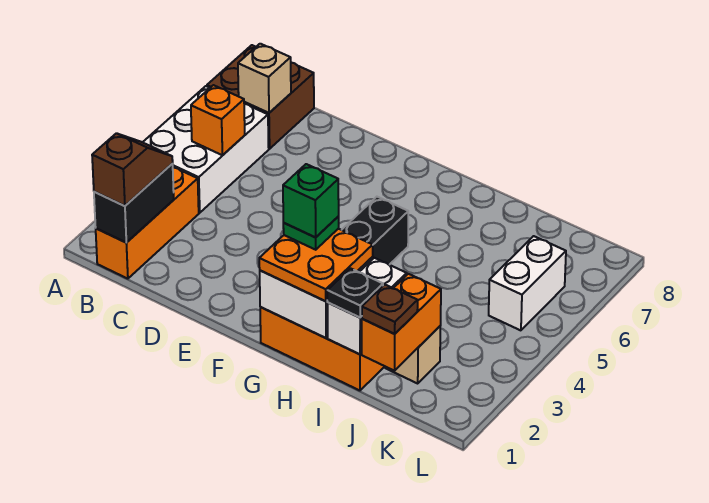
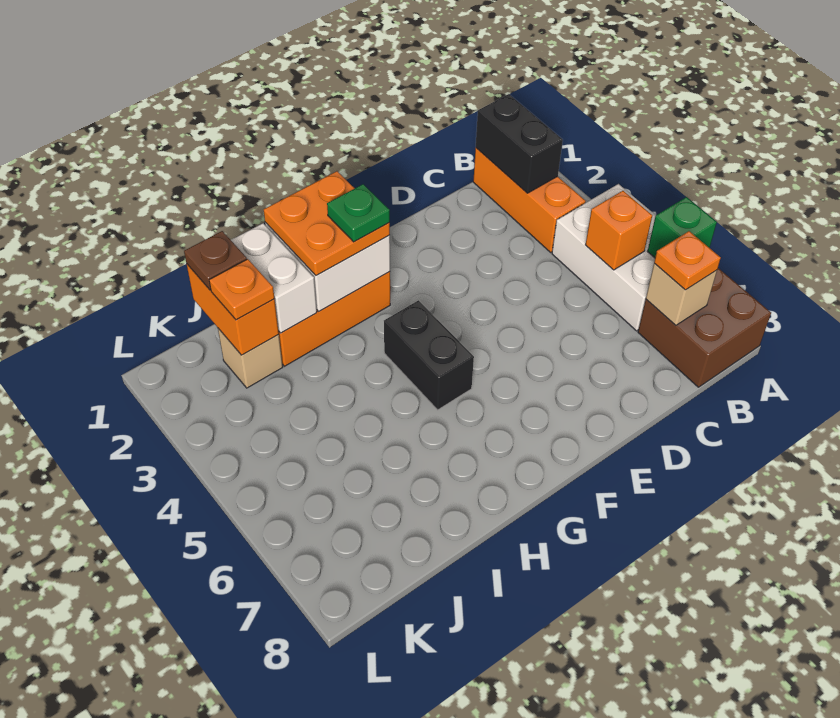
brown slope B1:B2 level 3 top 1 -> none
none -> orange plate B7 level 3
green brick G2 level 5 -> green brick A6 level 2
black plate I1 level 3 -> none
none -> orange plate J2 level 3
white brick K5:K6 level 1 -> none

